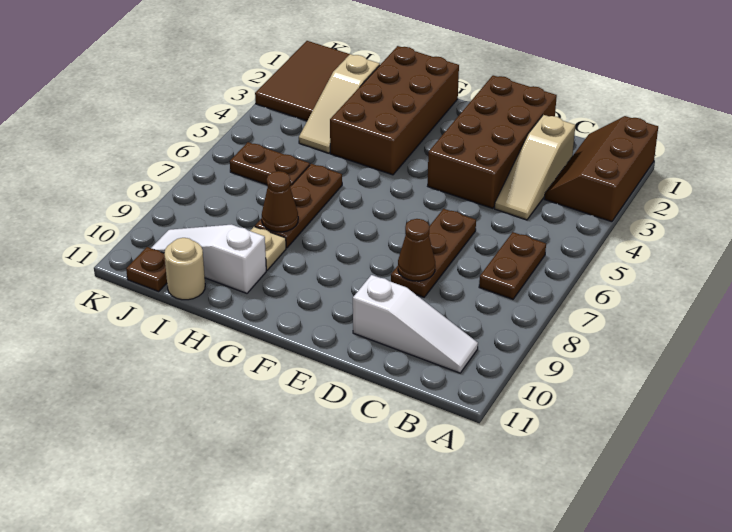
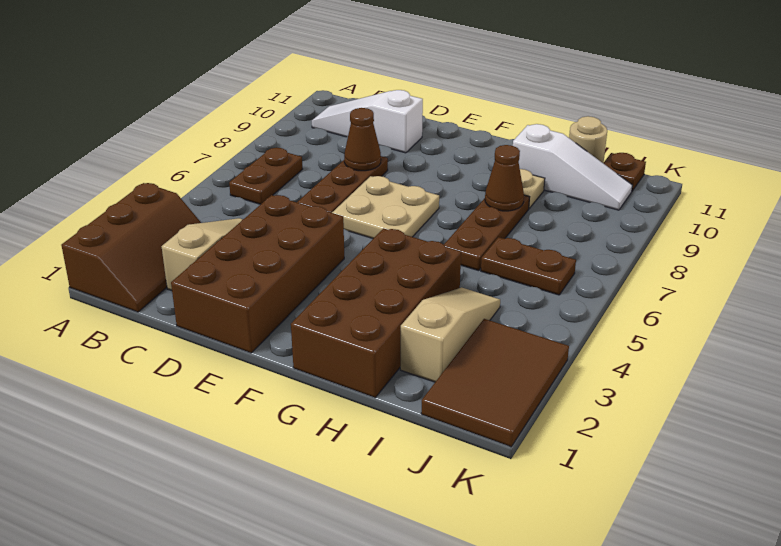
none -> tan plate E6:F7 level 1

